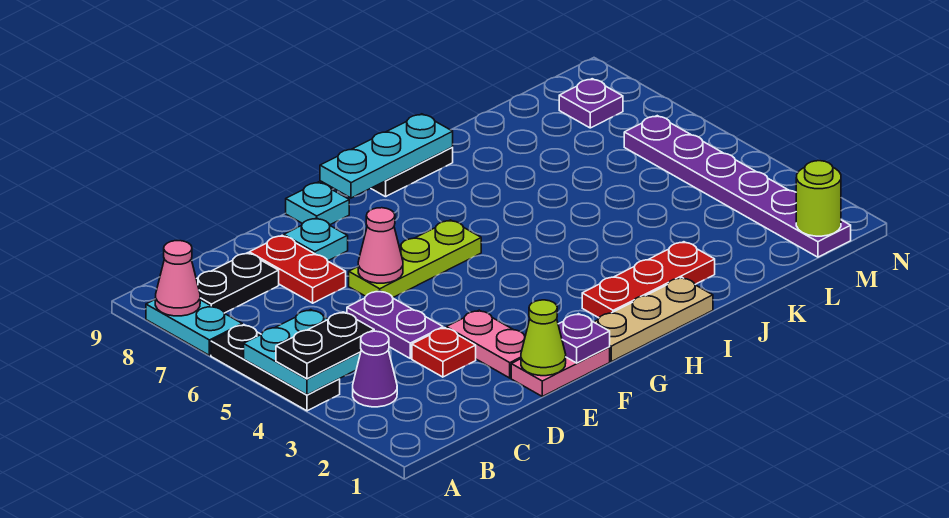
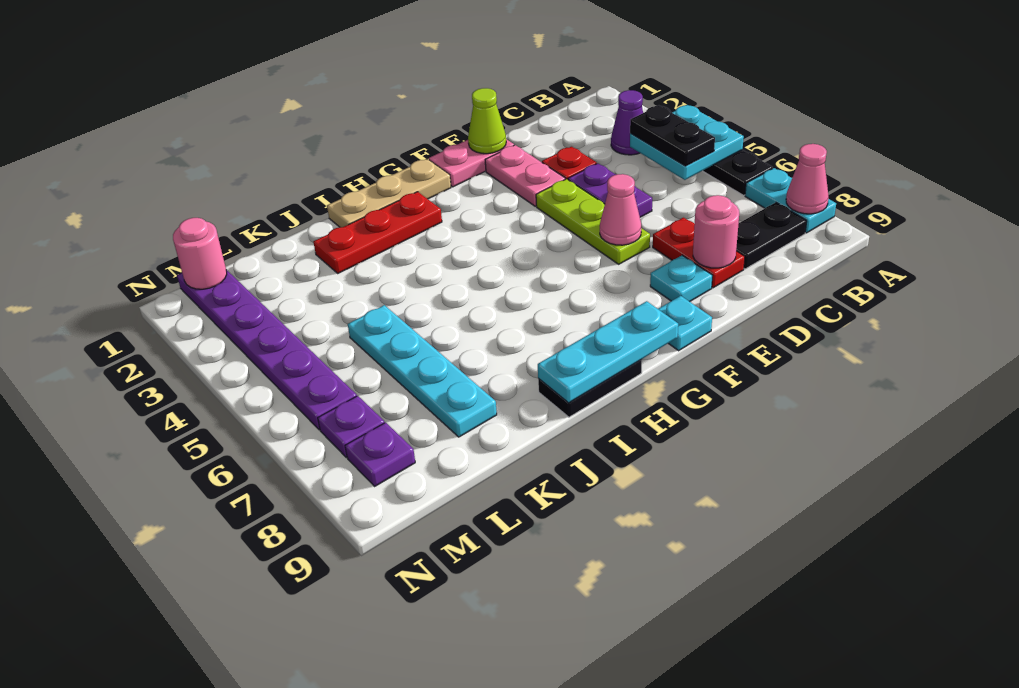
black plate A4:B4 level 3 -> black plate B4:B5 level 3
none -> pink round brick D8 level 2
lime plate E6:G6 level 1 -> lime plate E4:E6 level 1
purple plate F1 level 2 -> purple plate M7 level 1
none -> cyan plate K5:K8 level 1
lime round brick M1 level 2 -> pink round brick M1 level 2

